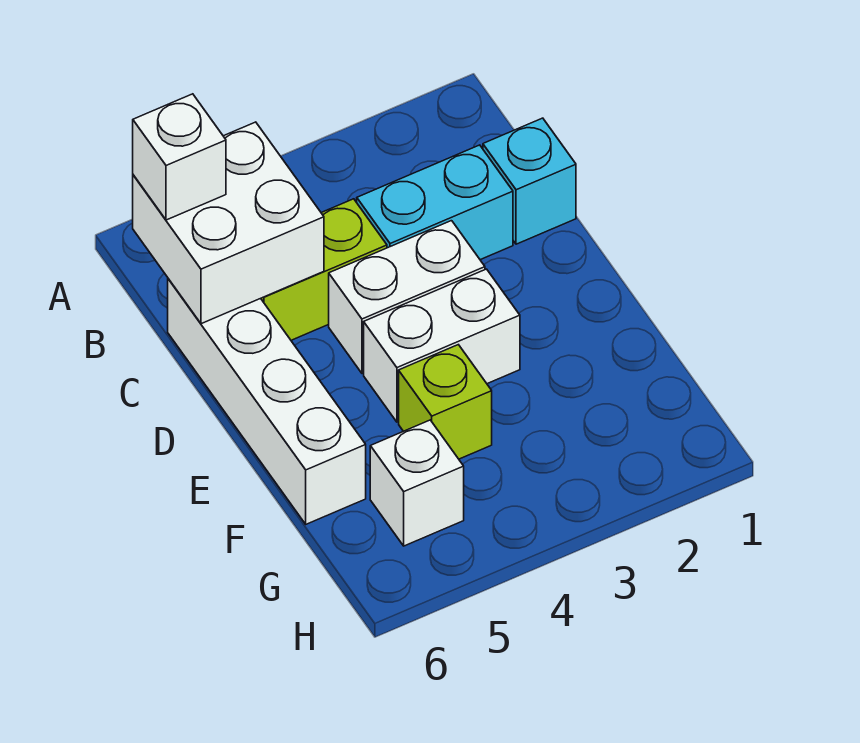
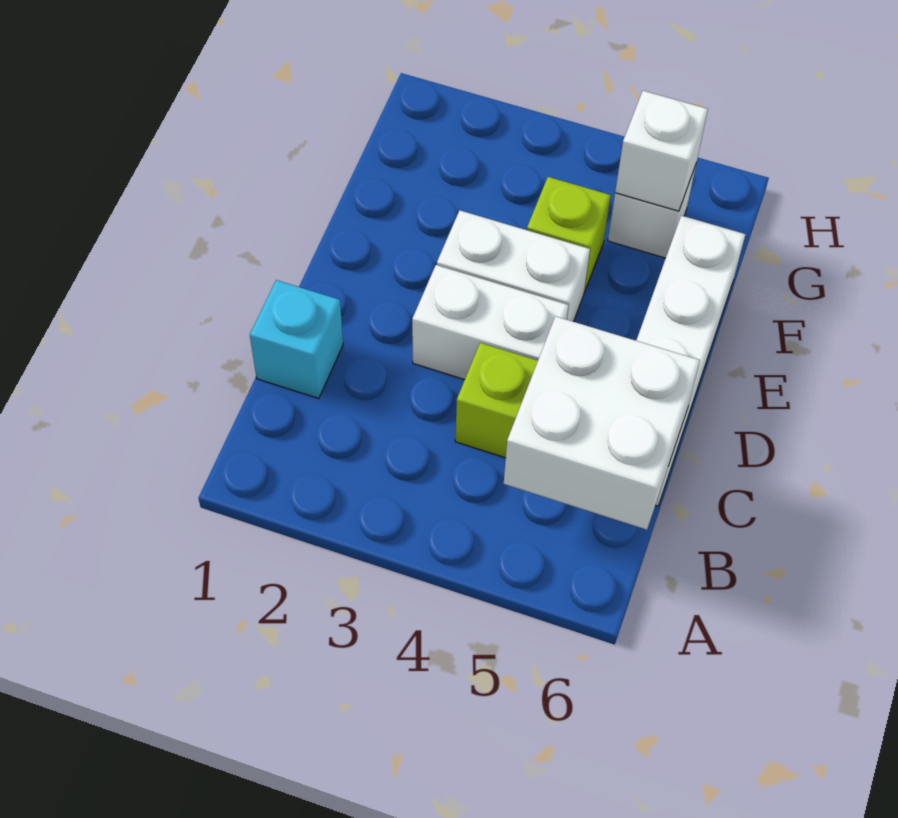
white brick B6 level 3 -> white brick G5 level 2
cyan brick C2:C3 level 1 -> none

